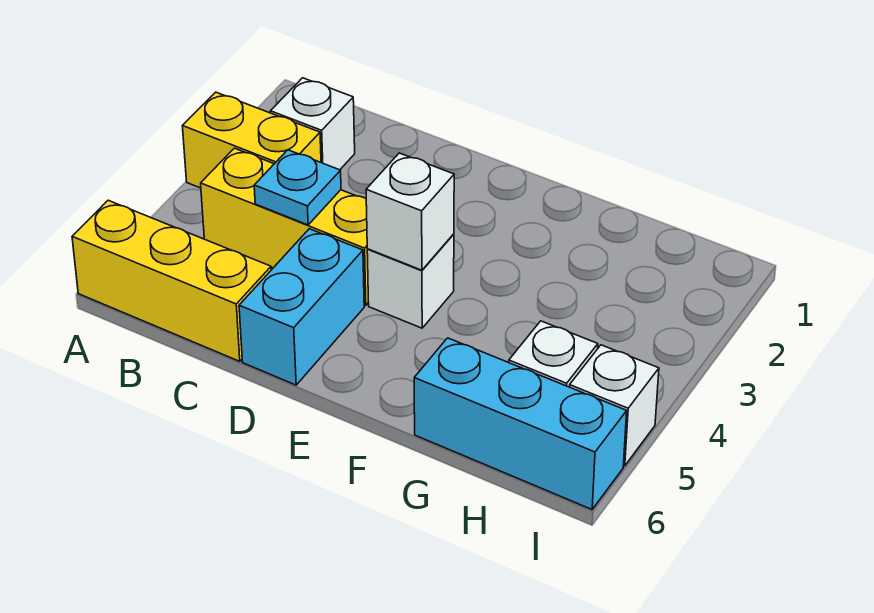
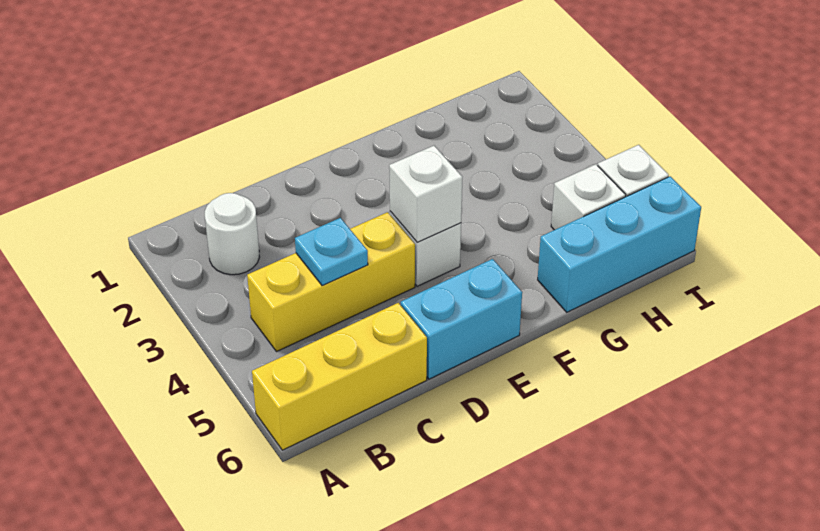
yellow brick A3:B3 level 1 -> none
white brick B2 level 1 -> white round brick B2 level 1
cyan brick D5:D6 level 1 -> cyan brick D6:E6 level 1

